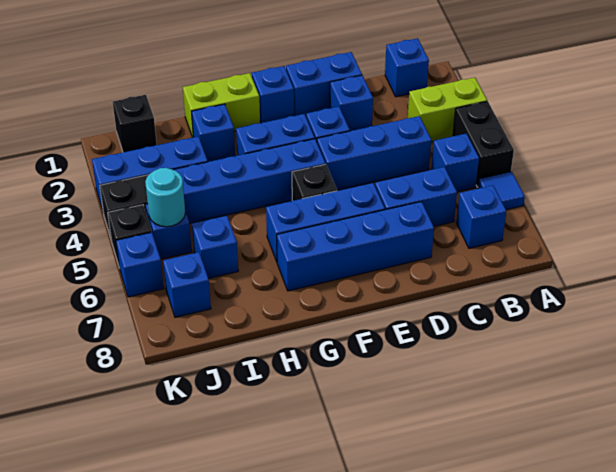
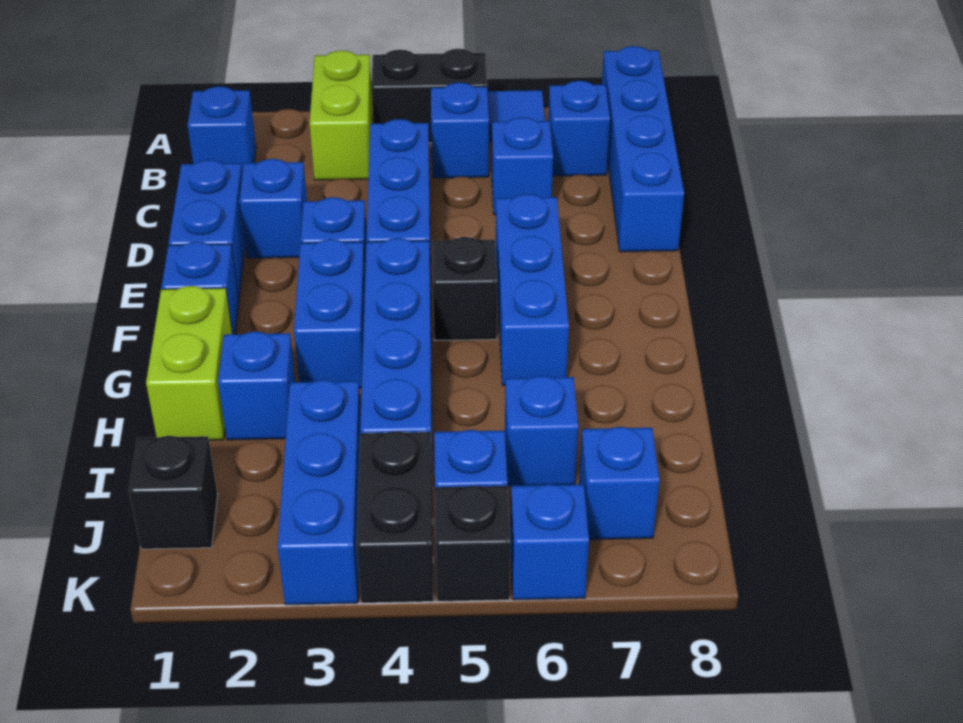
blue brick C6:D6 level 1 -> blue brick C6 level 1
blue brick D7:G7 level 1 -> blue brick A8:D8 level 1
cyan round brick J5 level 2 -> none

